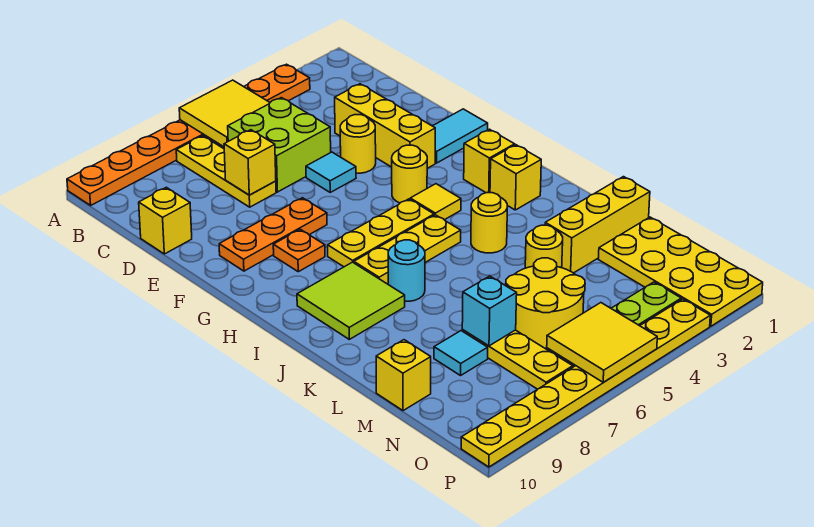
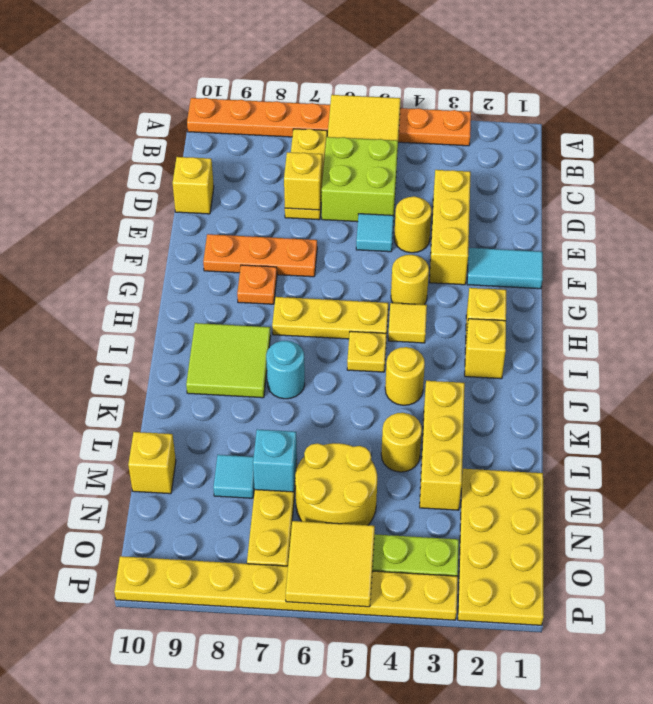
yellow plate I5:I7 level 1 -> yellow plate I5 level 1
yellow brick L1:L3 level 1 -> yellow brick K3:M3 level 1

